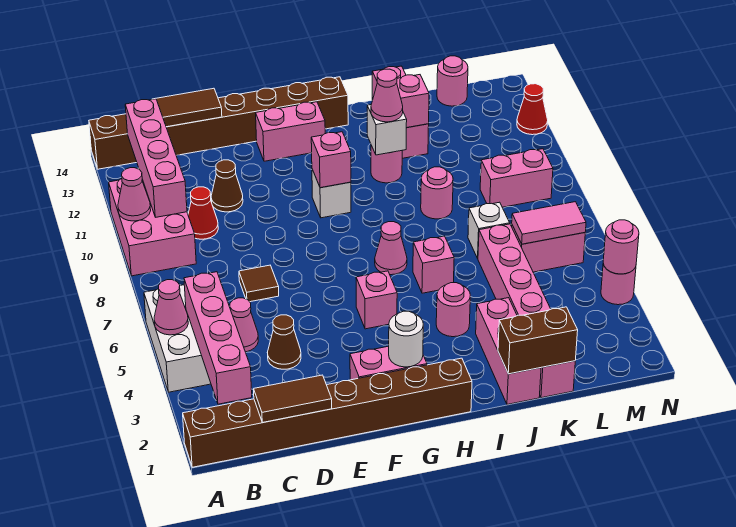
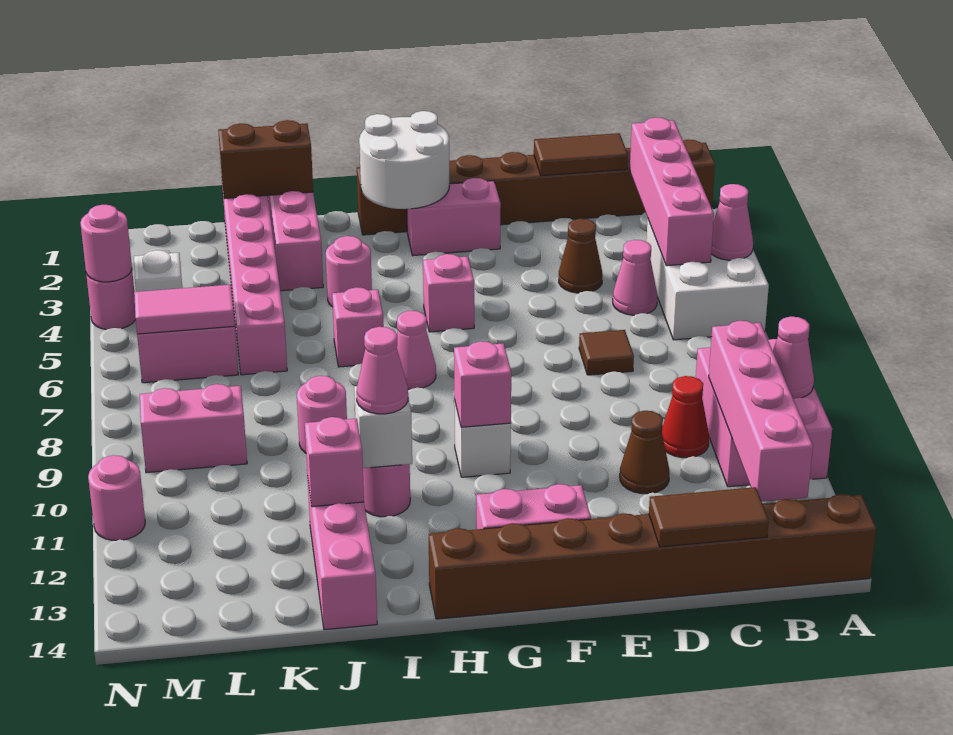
white round brick G2 level 2 -> white round brick G1:H2 level 2
white brick K7 level 1 -> white brick M4 level 1
pink round brick L14 level 1 -> pink round brick N11 level 1
red cone N12 level 1 -> none

